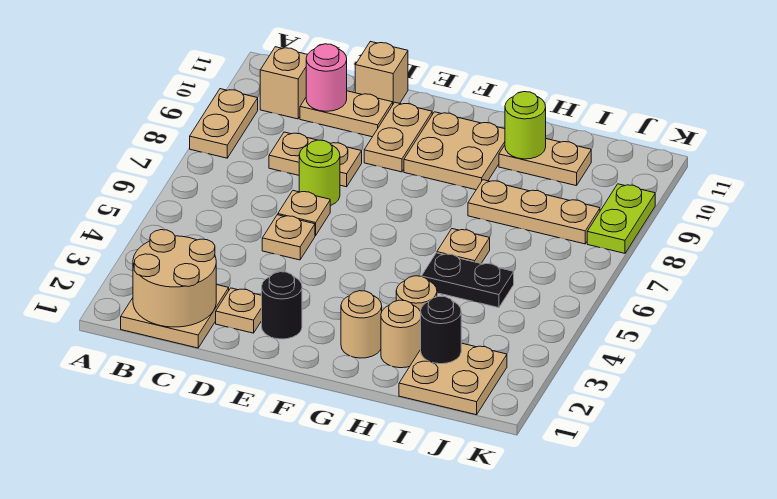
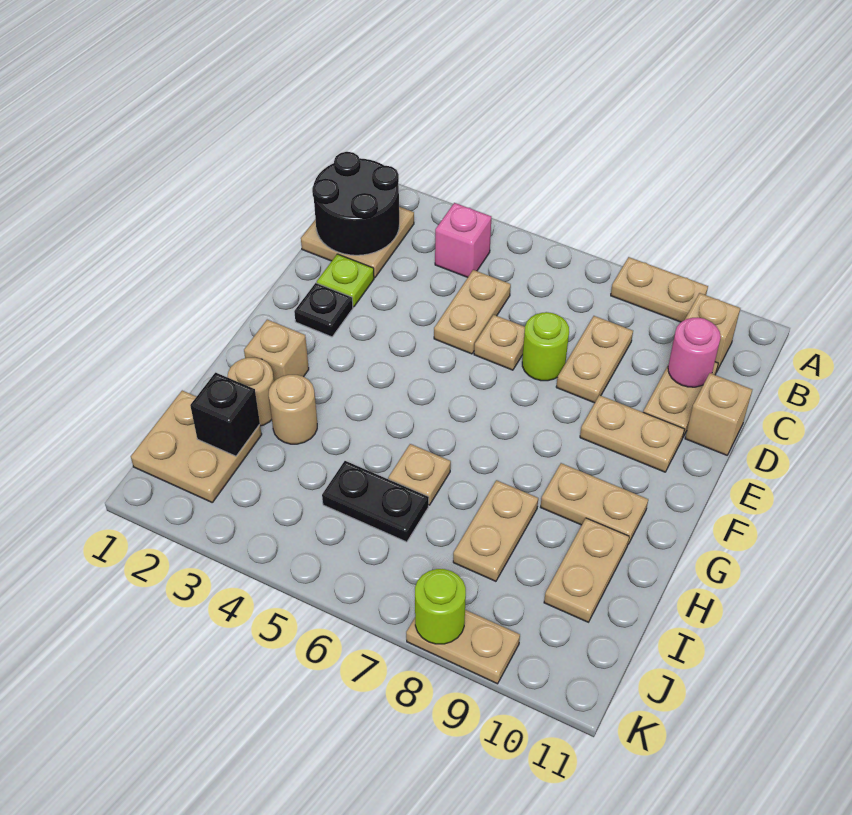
tan round brick B1:C2 level 2 -> black round brick B1:C2 level 2
none -> pink brick B4 level 1
tan plate D2 level 1 -> lime plate D2 level 1
tan plate D5 level 1 -> tan plate C5:D5 level 1
black round brick E2 level 1 -> black plate E2 level 1
tan plate F9:G10 level 1 -> tan plate G9:G10 level 1
tan round brick G2 level 1 -> tan brick G2 level 1
black plate H5:I5 level 1 -> black plate I5:I6 level 1
tan plate H8:J8 level 1 -> tan plate H8:I8 level 1
lime round brick H10 level 2 -> lime round brick K8 level 2
black round brick I2 level 2 -> black brick I2 level 2
lime plate K8:K9 level 1 -> tan plate K8:K9 level 1

